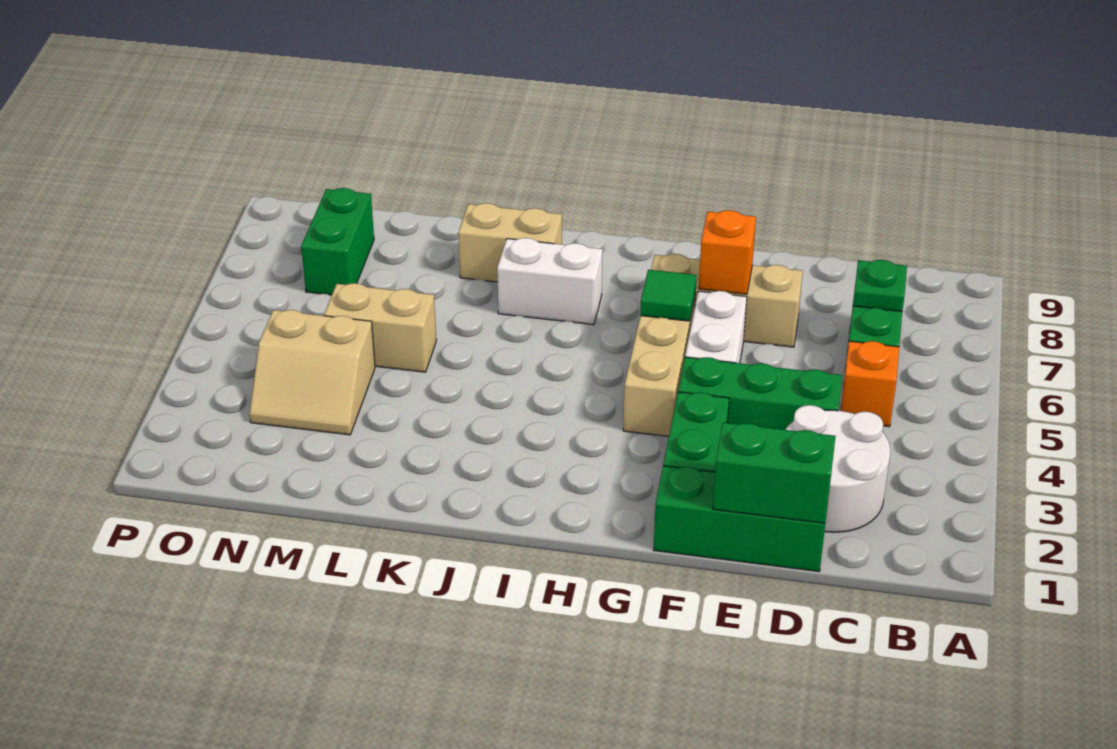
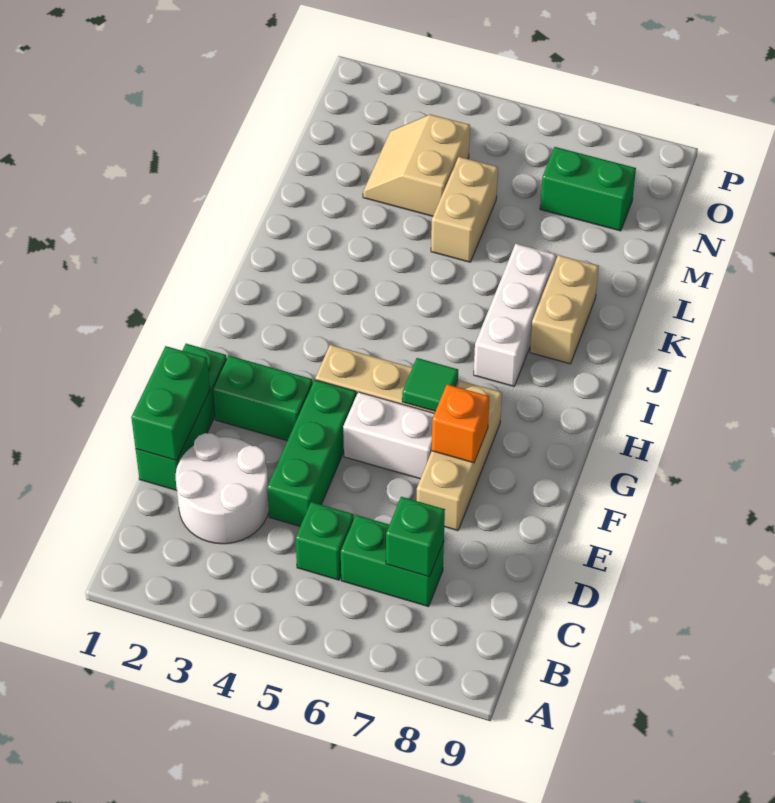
orange brick C5 level 1 -> green brick C5 level 1
green plate C7 level 2 -> green brick C7 level 2
white brick I7:J7 level 1 -> white brick I7:K7 level 1

